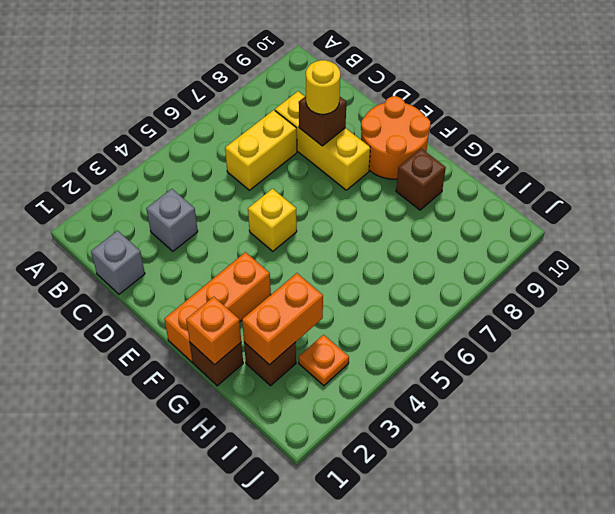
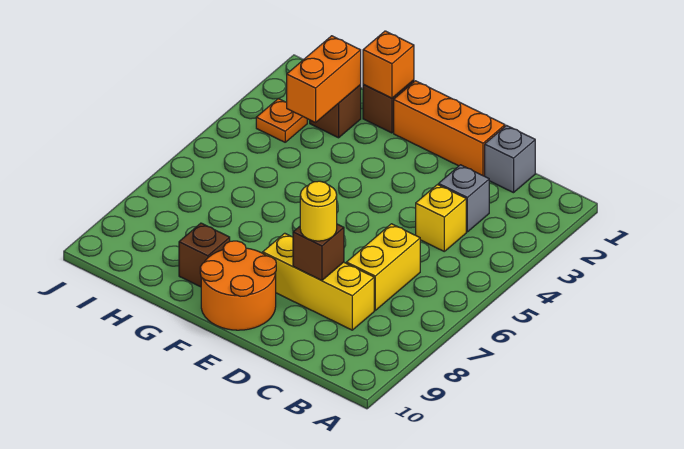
yellow brick E5 level 1 -> yellow brick C4 level 1
orange brick F1:F3 level 1 -> orange brick D1:F1 level 1

